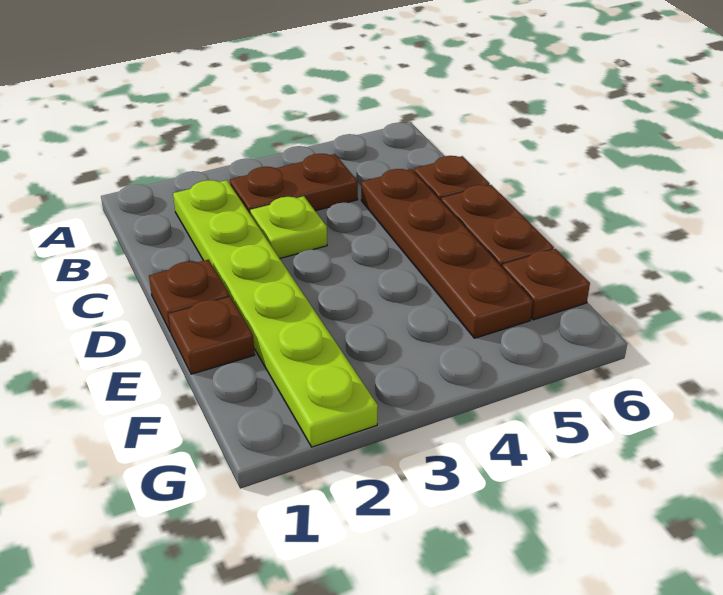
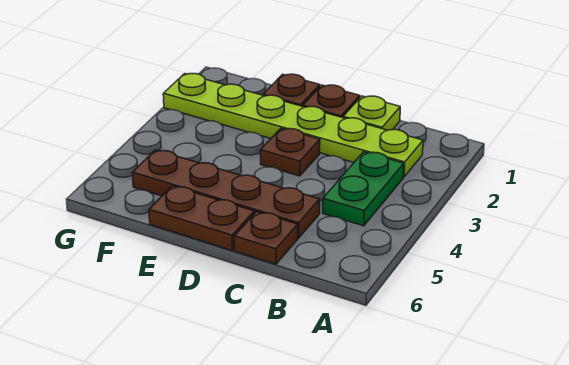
brown plate B3:B4 level 1 -> green plate B3:B4 level 1
lime plate C3 level 1 -> lime plate C1 level 1
brown plate F6 level 1 -> brown plate D3 level 1

